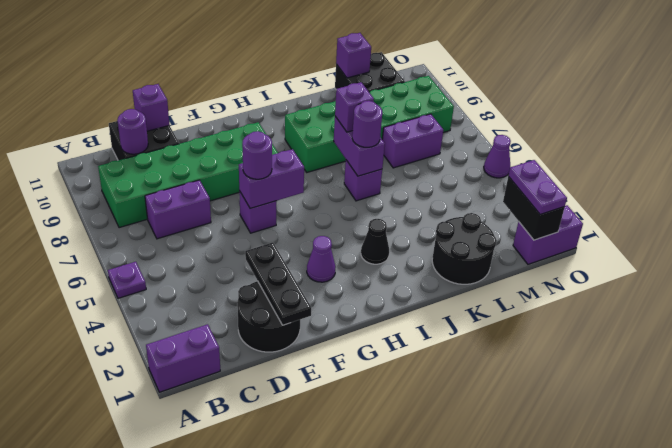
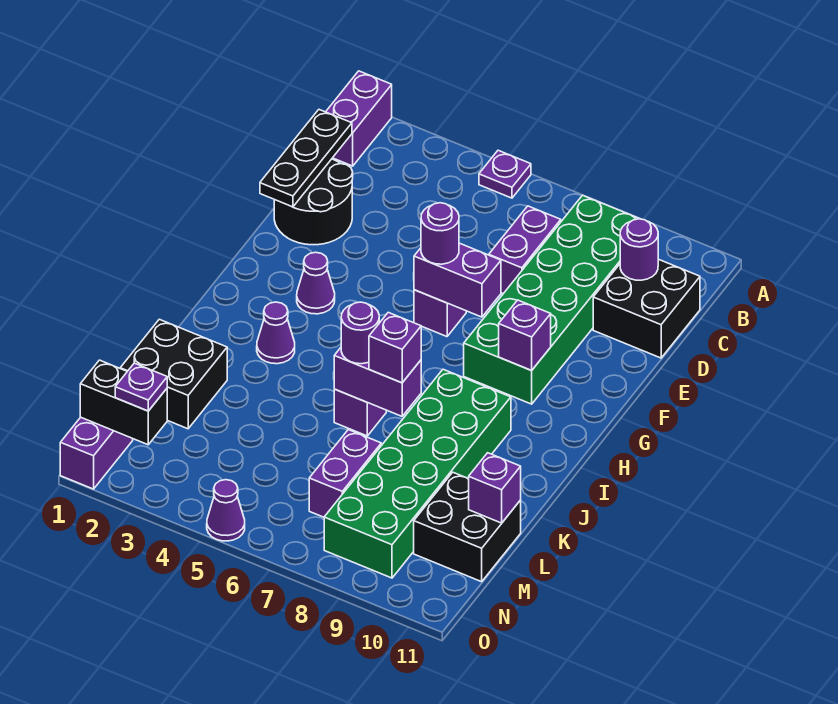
purple brick D11 level 2 -> purple brick G9 level 2
black plate E1:E3 level 2 -> black plate C1:E1 level 2
purple brick F6:G6 level 2 -> purple brick F6:F7 level 2
black cone I3 level 1 -> purple cone I3 level 1
black round brick K1:L2 level 1 -> black brick K1:L2 level 1
purple plate N1:N2 level 3 -> purple plate N2 level 3

